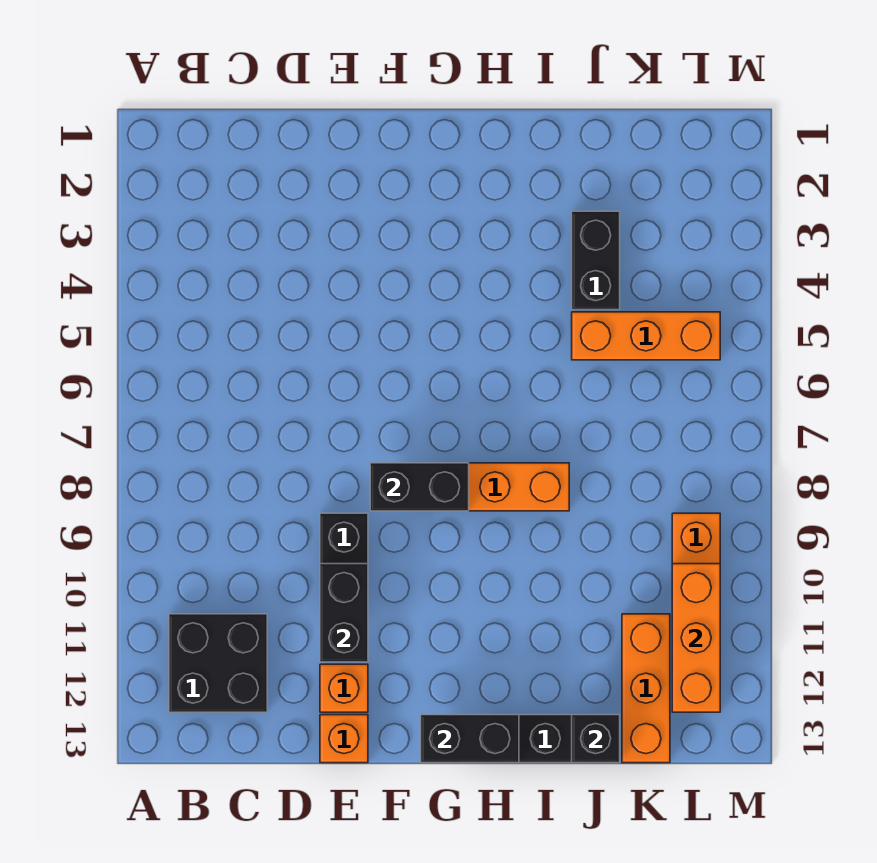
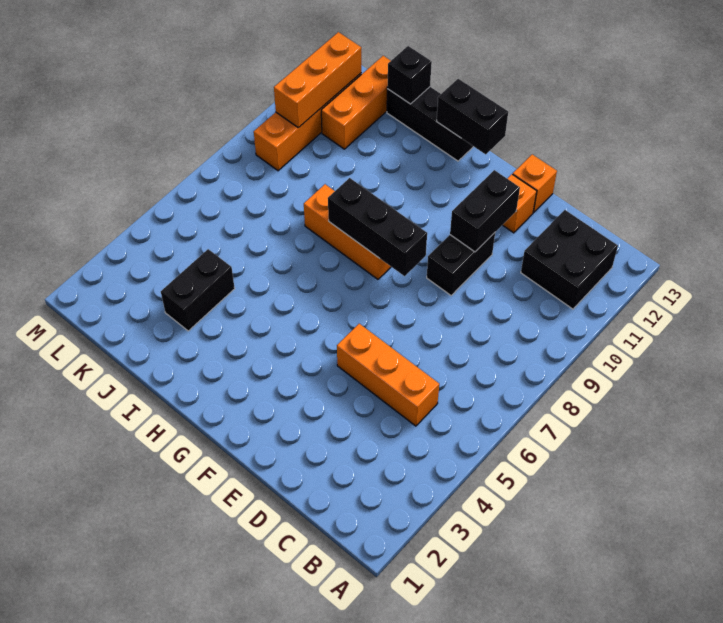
black brick F8:G8 level 2 -> black brick F8:H8 level 2
orange brick J5:L5 level 1 -> orange brick C5:E5 level 1

